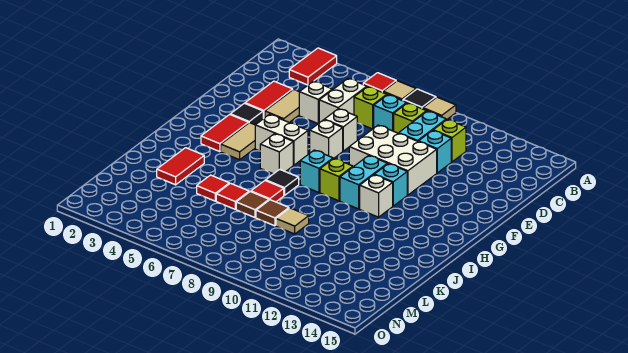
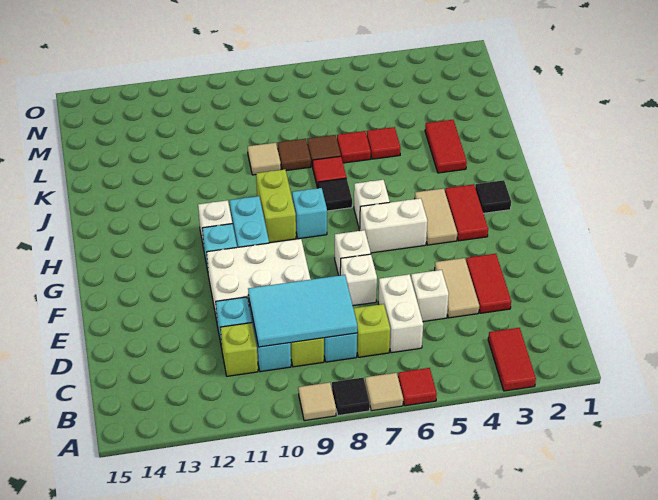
none -> cyan tile C8:D10 level 2
black tile F3 level 1 -> black tile H2 level 1
lime brick H9 level 1 -> lime brick H9:I9 level 1

